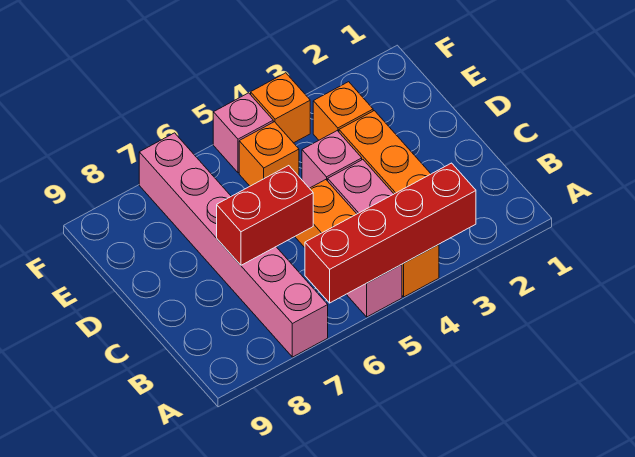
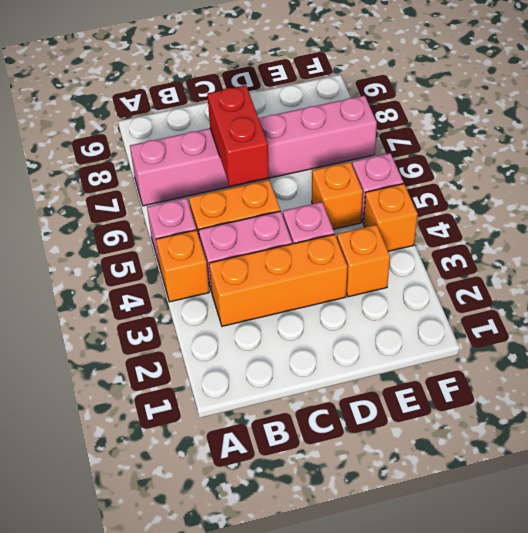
red brick A3:A6 level 2 -> none

